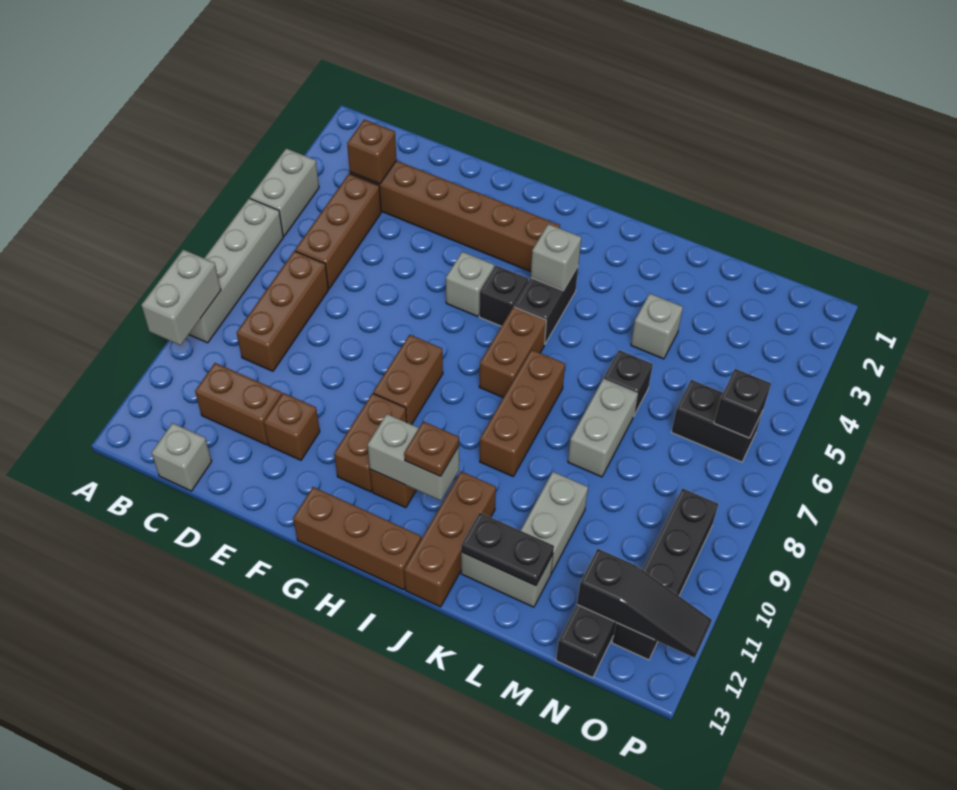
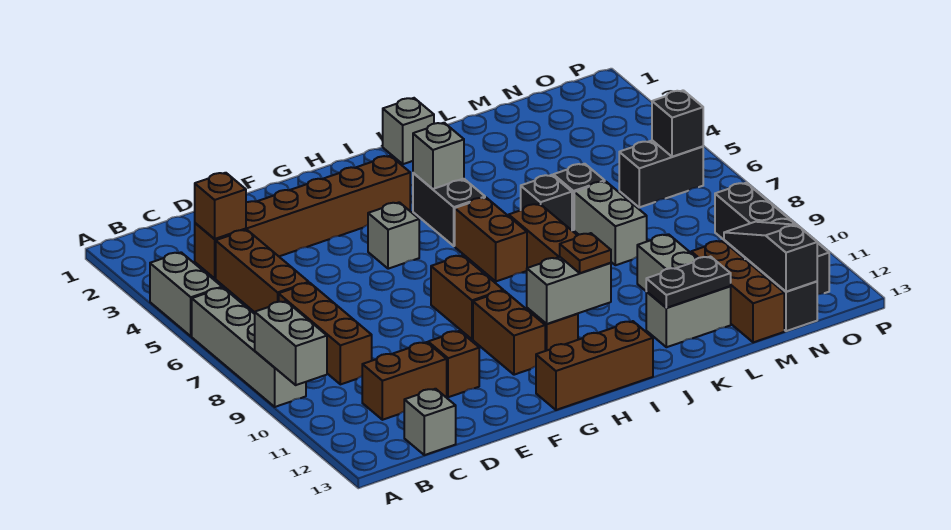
black brick H5 level 1 -> black brick K6 level 1
brown brick J11:J13 level 1 -> brown brick M11:M13 level 1
grey brick L4 level 1 -> grey brick J1 level 1
black slope N12:P12 level 2 top N -> black slope N11:N13 level 2 top 13

